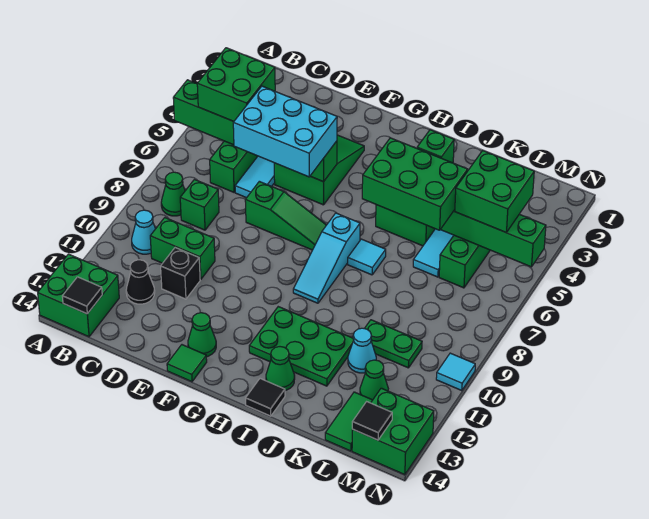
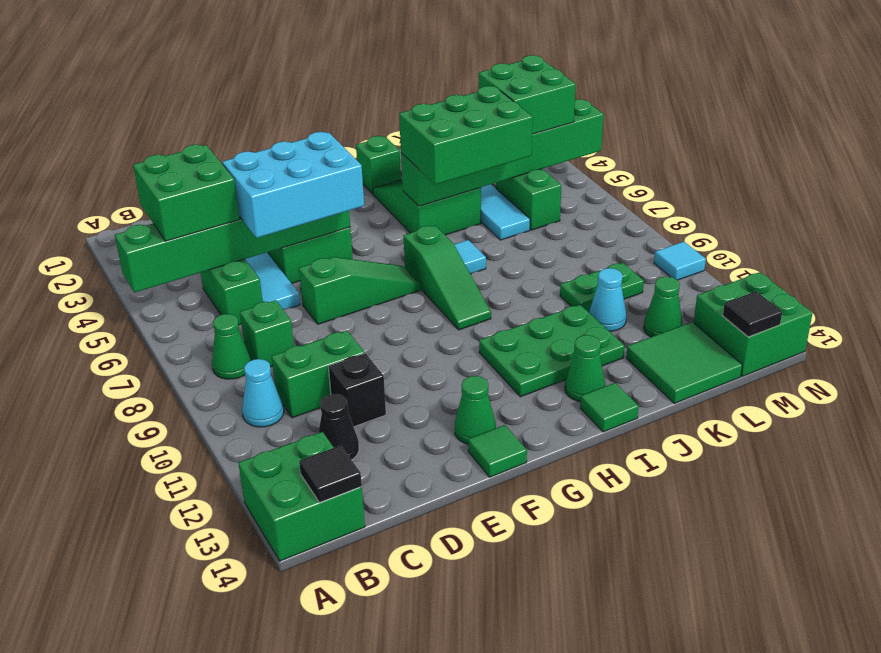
cyan slope H7:H9 level 1 top 7 -> green slope H7:H9 level 1 top 7
black tile I14 level 1 -> green tile I14 level 1
green tile L13:L14 level 1 -> green tile K13:L14 level 1

